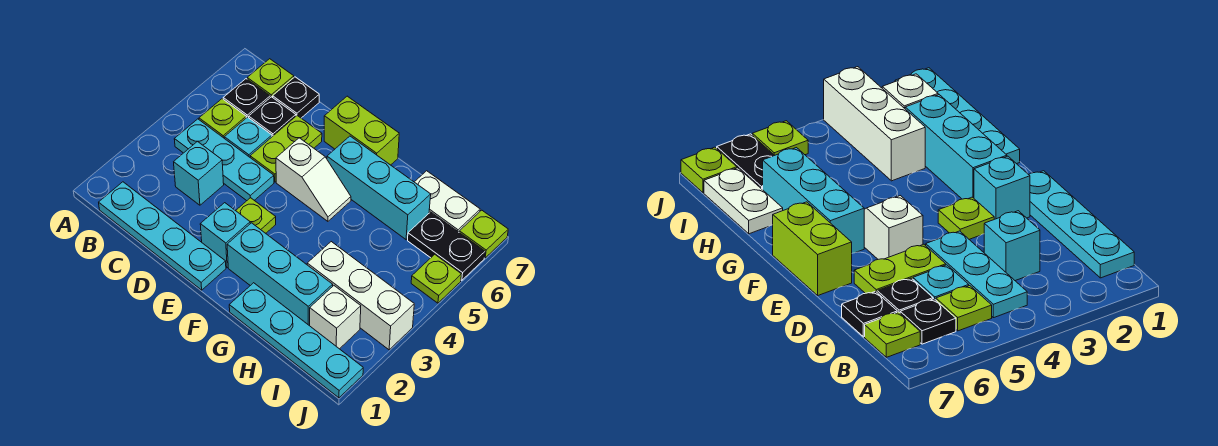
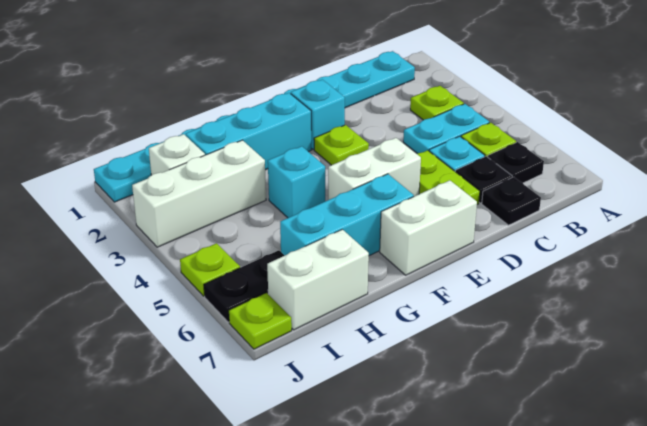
cyan plate B4:D4 level 1 -> cyan plate B4:C4 level 1
lime plate B7 level 1 -> lime plate B3 level 1
cyan brick C3 level 1 -> cyan brick G4 level 1
white slope E5:F5 level 1 top E -> white brick E5:F5 level 1
lime brick E7:F7 level 1 -> white brick E7:F7 level 1
white plate H7:I7 level 1 -> white brick H7:I7 level 1

